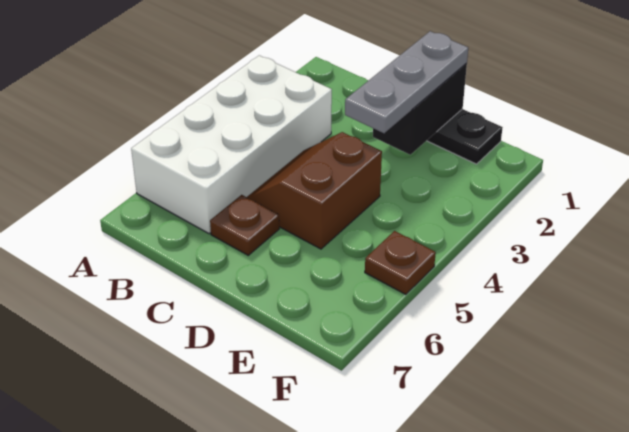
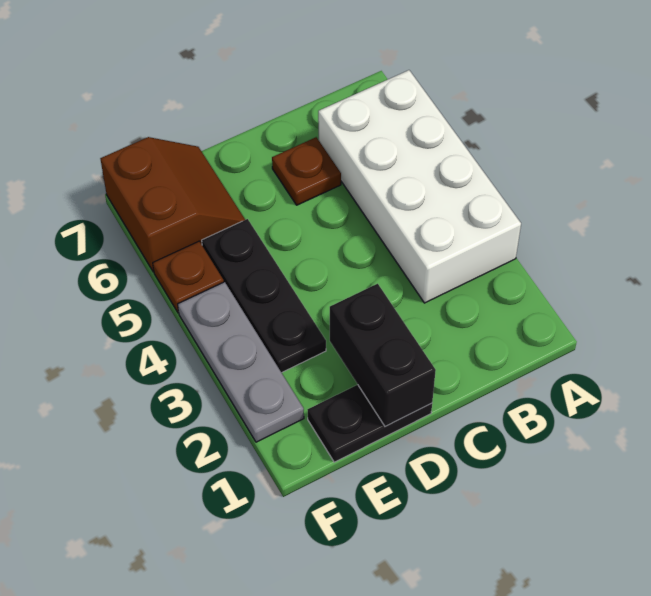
brown slope C4:D5 level 1 top D -> brown slope E6:F7 level 1 top F
grey plate D1:D3 level 3 -> grey plate F2:F4 level 1
none -> black plate E3:E5 level 1

